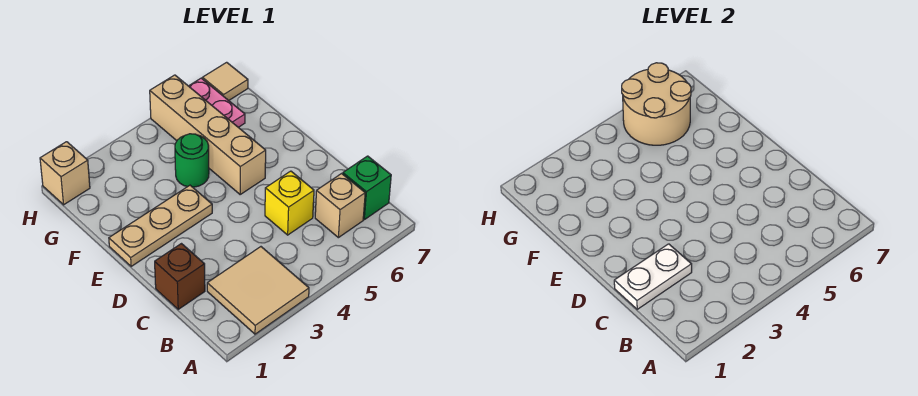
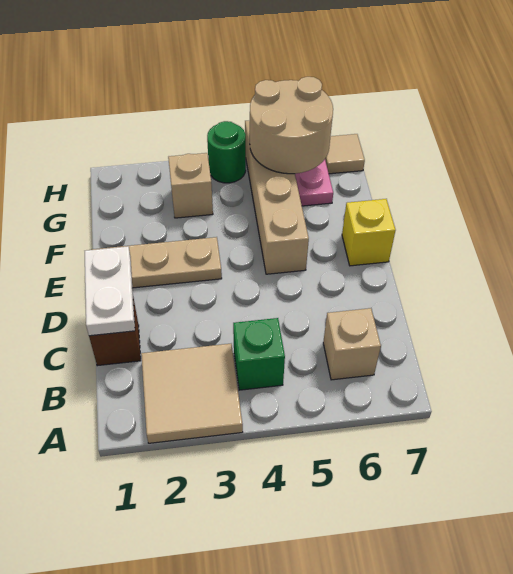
green brick B7 level 1 -> green brick B4 level 1
white plate C1:C2 level 2 -> white plate C1:D1 level 2
yellow brick C5 level 1 -> yellow brick E7 level 1
green round brick F4 level 1 -> green round brick H4 level 1
tan brick H1 level 1 -> tan brick G3 level 1

